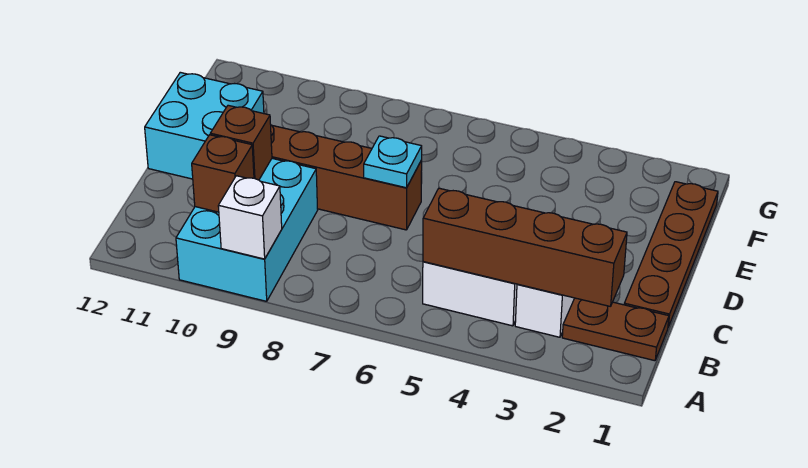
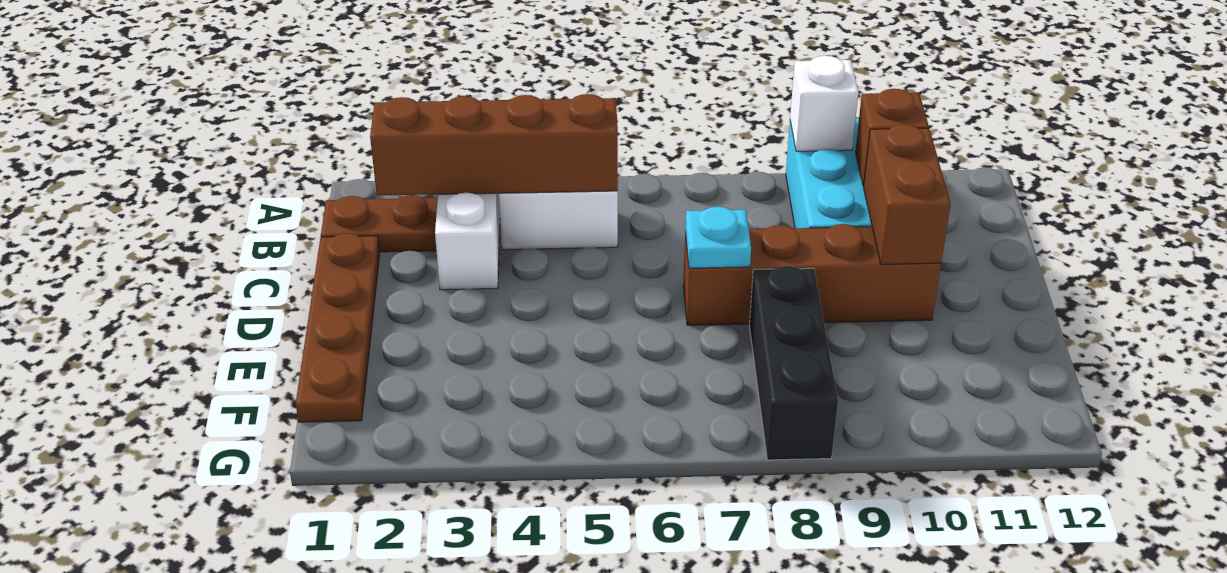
brown brick C10 level 2 -> brown brick C10:D10 level 2
cyan brick D11:E12 level 1 -> none
none -> black brick E8:G8 level 1

